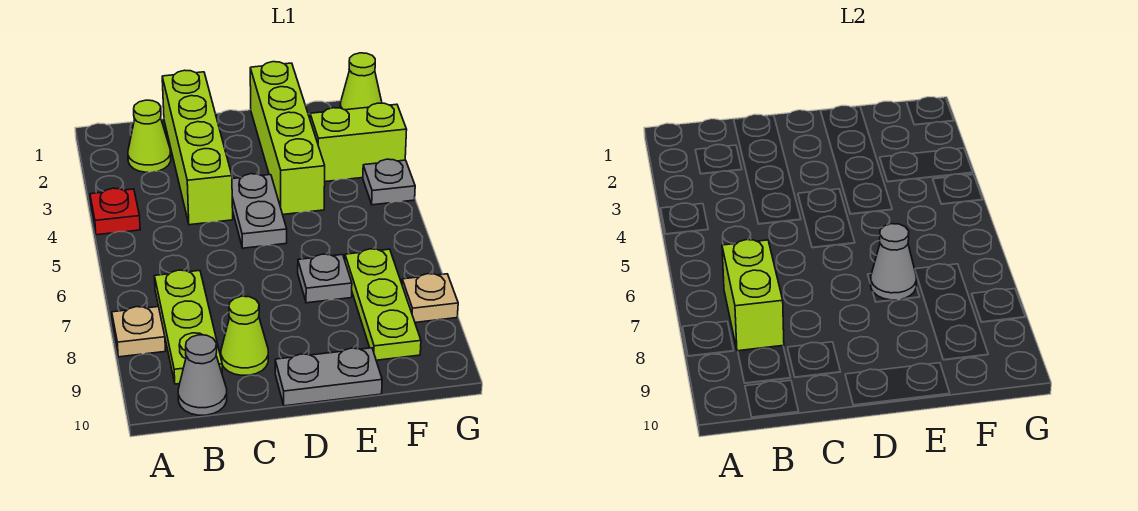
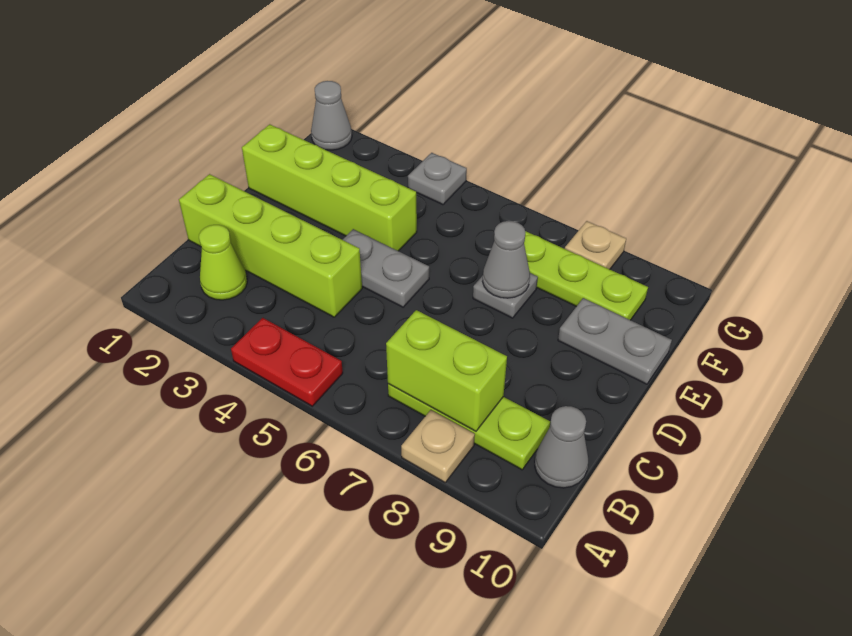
red plate A4 level 1 -> red plate A4:A5 level 1
lime cone C9 level 1 -> none
grey plate D10:E10 level 1 -> grey plate E9:E10 level 1
lime brick F3:G3 level 1 -> none
lime cone G1 level 1 -> grey cone G1 level 1

